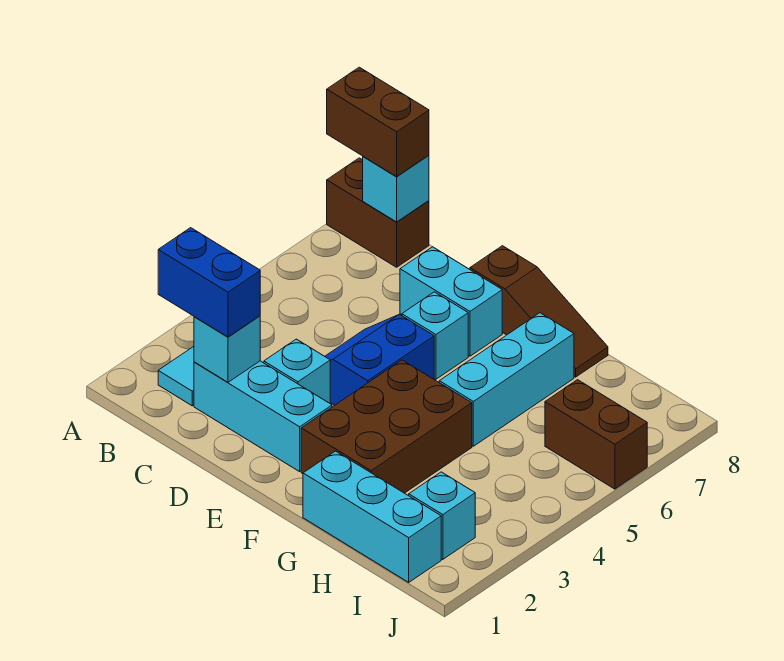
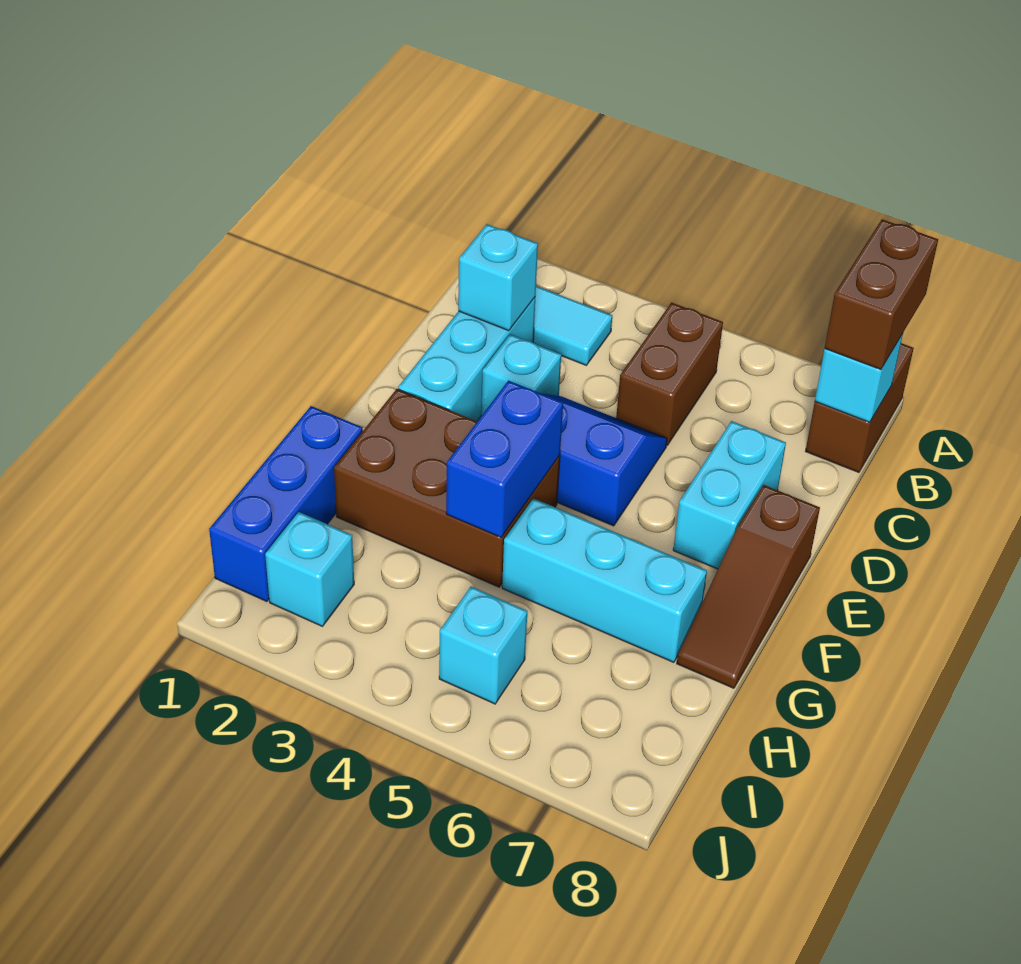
blue brick B2:C2 level 3 -> blue brick F4:G4 level 2
cyan brick E6 level 1 -> cyan brick I5 level 1
cyan brick G1:I1 level 1 -> blue brick G1:I1 level 1
brown brick I6:J6 level 1 -> brown brick B5:C5 level 1

